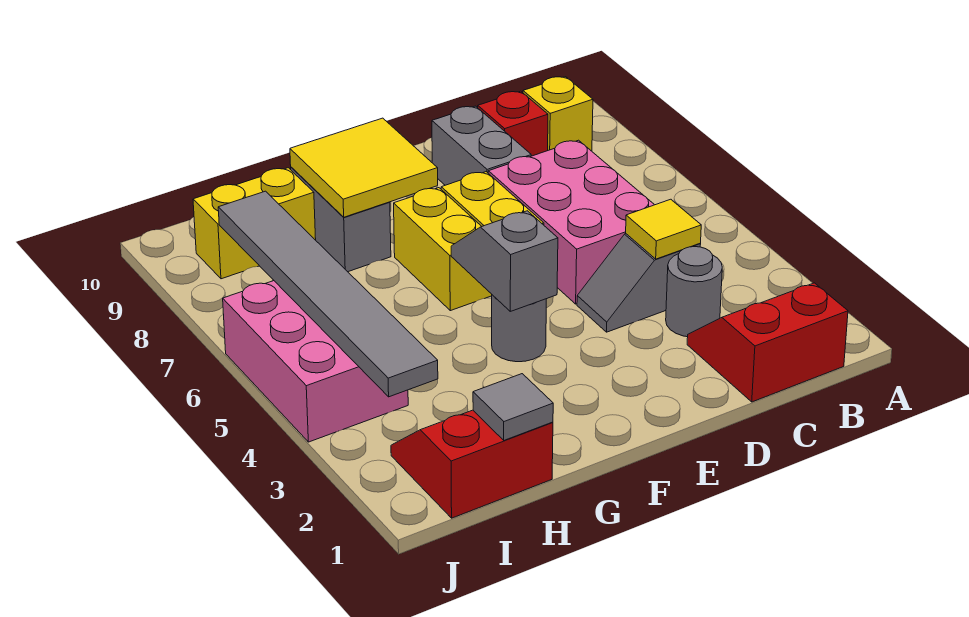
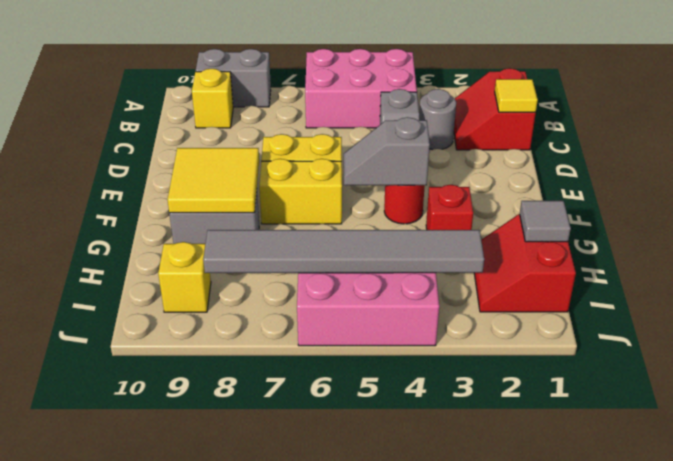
yellow tile C4 level 2 -> yellow tile C1 level 2
pink brick C5:D7 level 1 -> pink brick A4:B6 level 1
red brick C9 level 1 -> red brick G3 level 1
grey brick D8:D9 level 1 -> grey brick A8:A9 level 1
grey round brick F4 level 1 -> red round brick F4 level 1
yellow brick H9:I9 level 1 -> yellow brick I9 level 1

